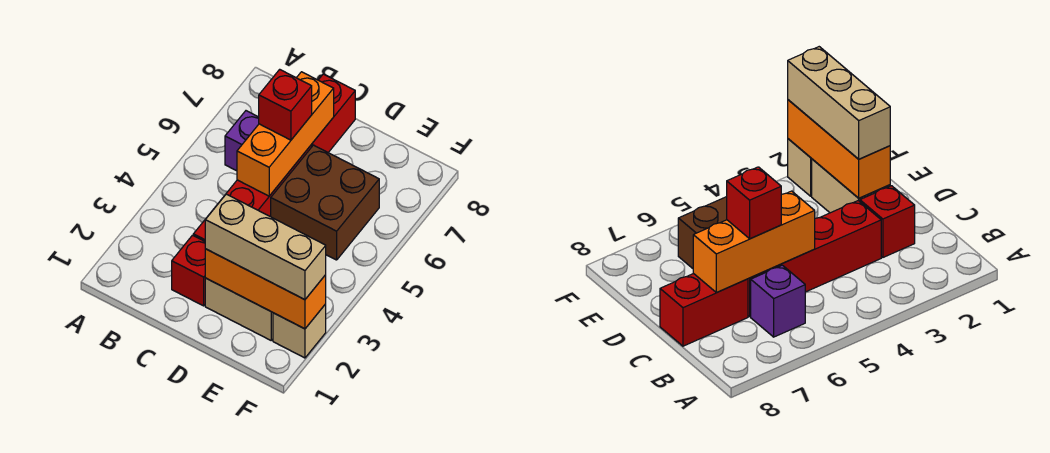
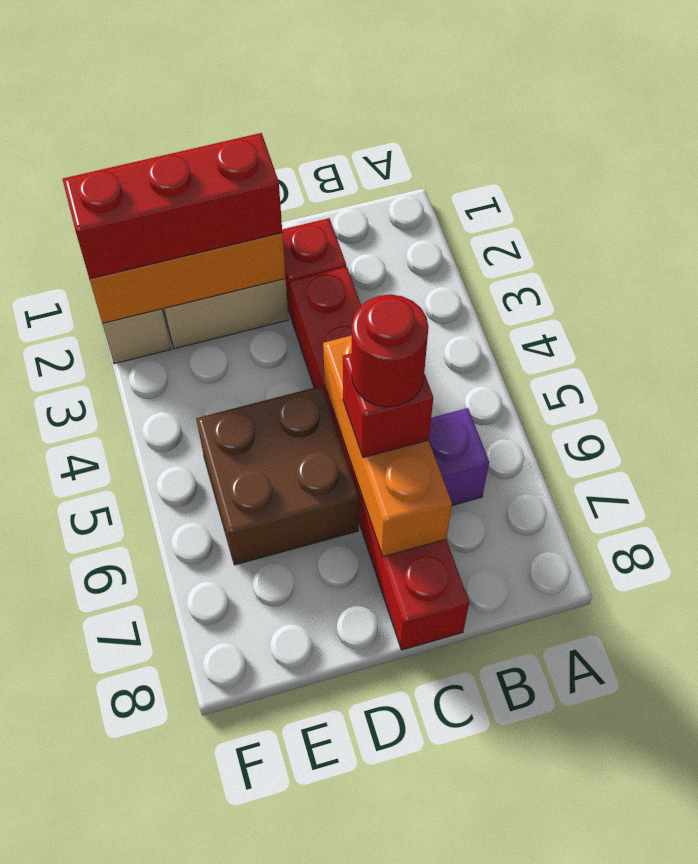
none -> red round brick C6 level 4
tan brick D2:F2 level 3 -> red brick D2:F2 level 3

